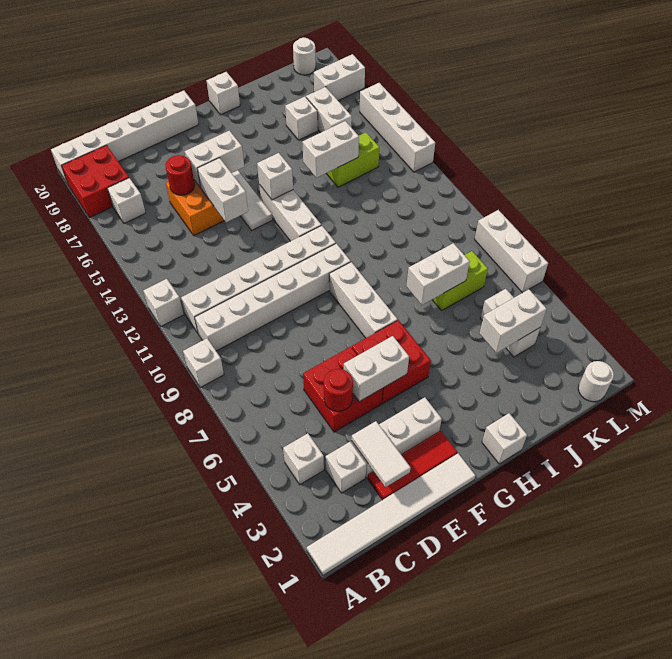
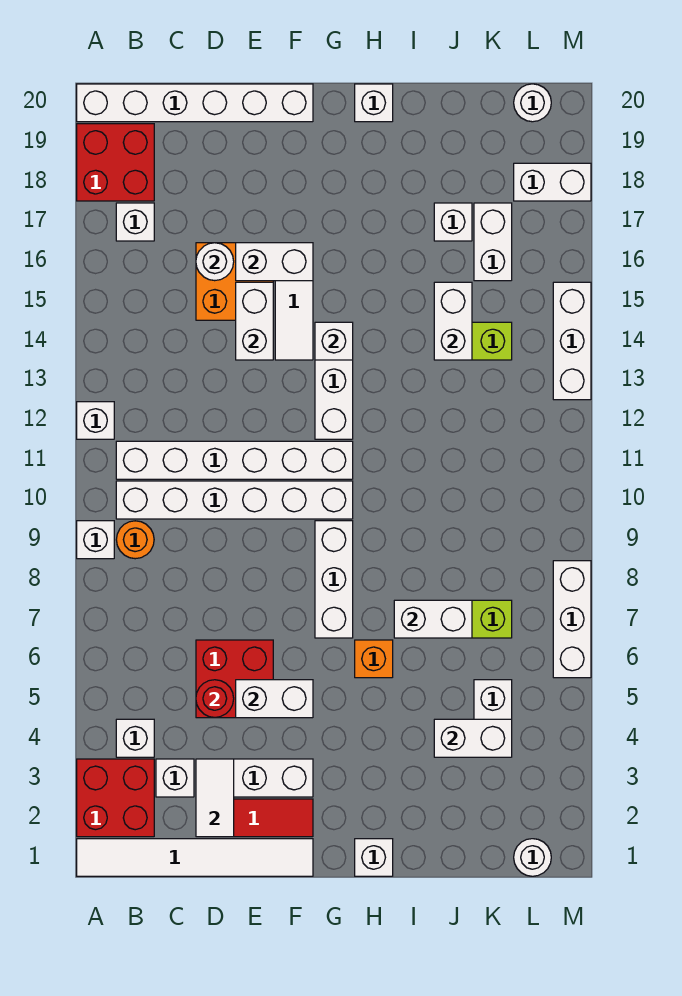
none -> orange round brick B9 level 1
red round brick D16 level 2 -> white round brick D16 level 2
red brick F5:G6 level 1 -> red brick A2:B3 level 1
none -> orange brick H6 level 1
white brick I14:J14 level 2 -> white brick J14:J15 level 2
white brick M13:M16 level 1 -> white brick M13:M15 level 1

